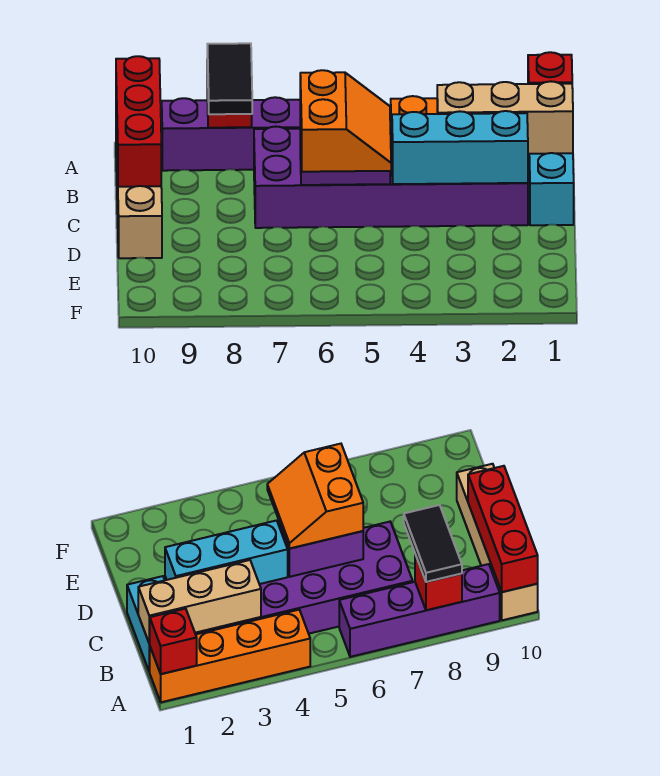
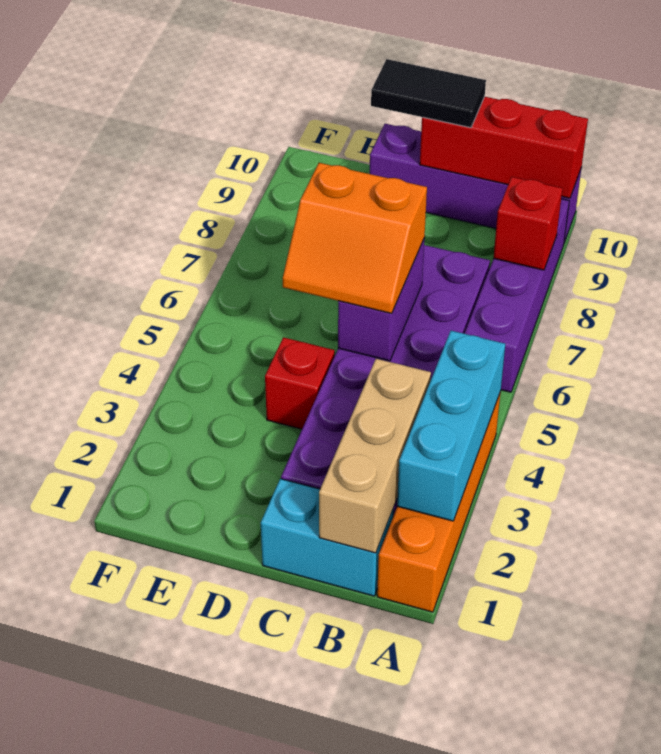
red brick A1 level 2 -> red brick D4 level 1
black tile A8:B8 level 3 -> black tile C10:D10 level 3
tan brick A10:D10 level 1 -> purple brick A10:D10 level 1
cyan brick C2:C4 level 2 -> cyan brick A2:A4 level 2

